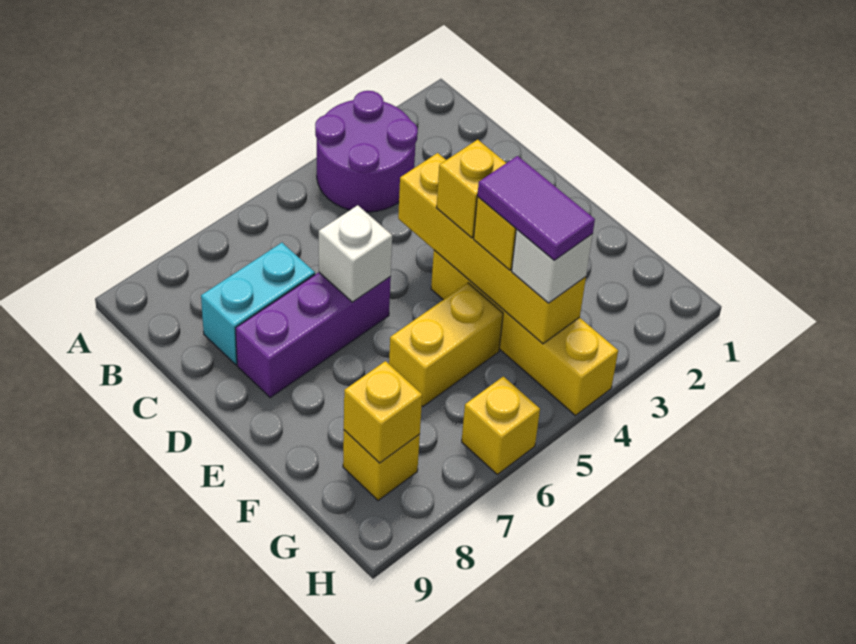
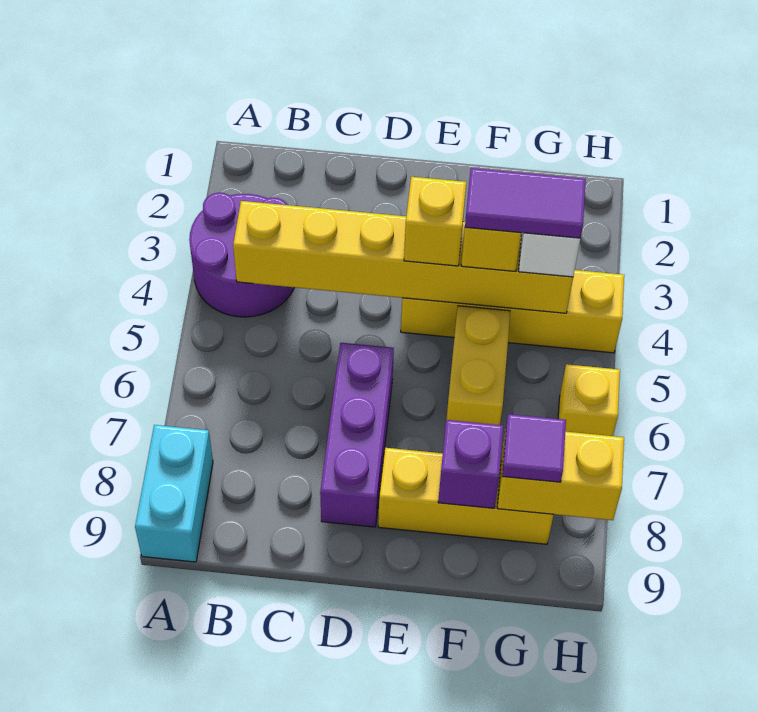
cyan brick C7:C8 level 1 -> cyan brick A8:A9 level 1
yellow brick D4:G4 level 2 -> yellow brick B4:G4 level 2
white brick D6 level 2 -> none
none -> purple brick F8 level 2
yellow brick G8 level 1 -> yellow brick E8:G8 level 1
yellow brick G8 level 2 -> yellow brick G8:H8 level 2
none -> purple tile G8 level 3

